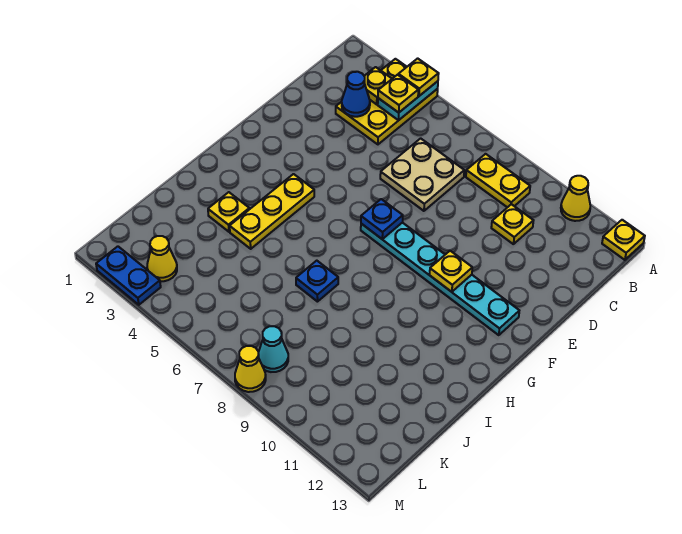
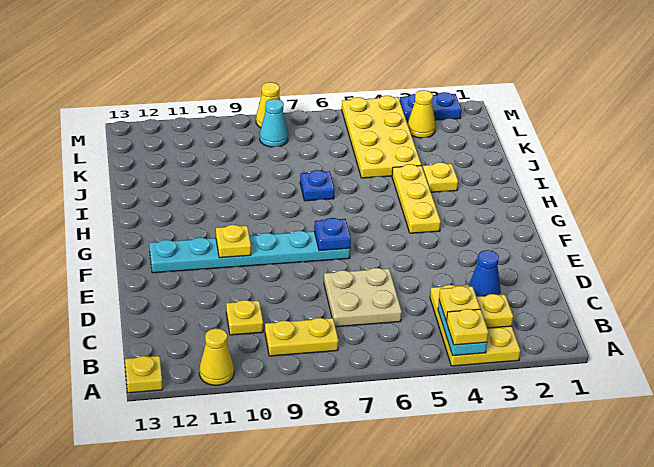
none -> yellow plate J4:M5 level 1

